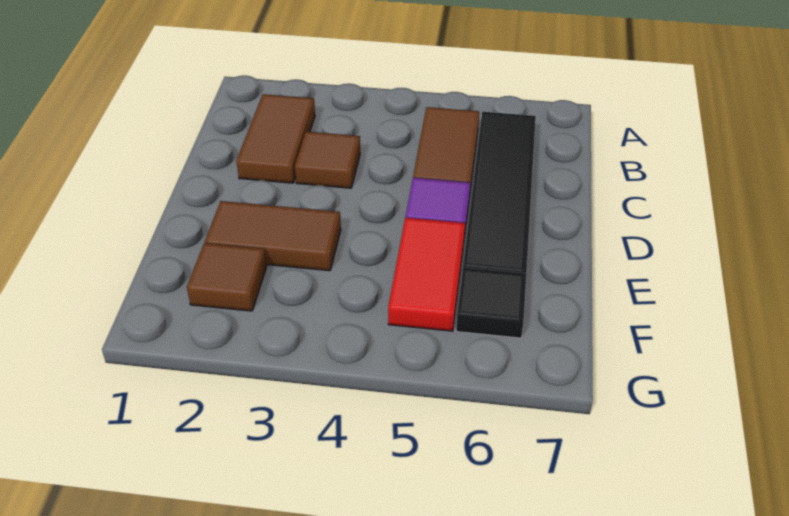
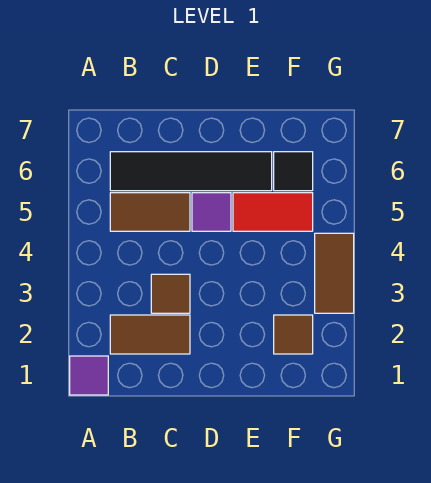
none -> purple tile A1 level 1
brown tile E2:E3 level 1 -> brown tile G3:G4 level 1

